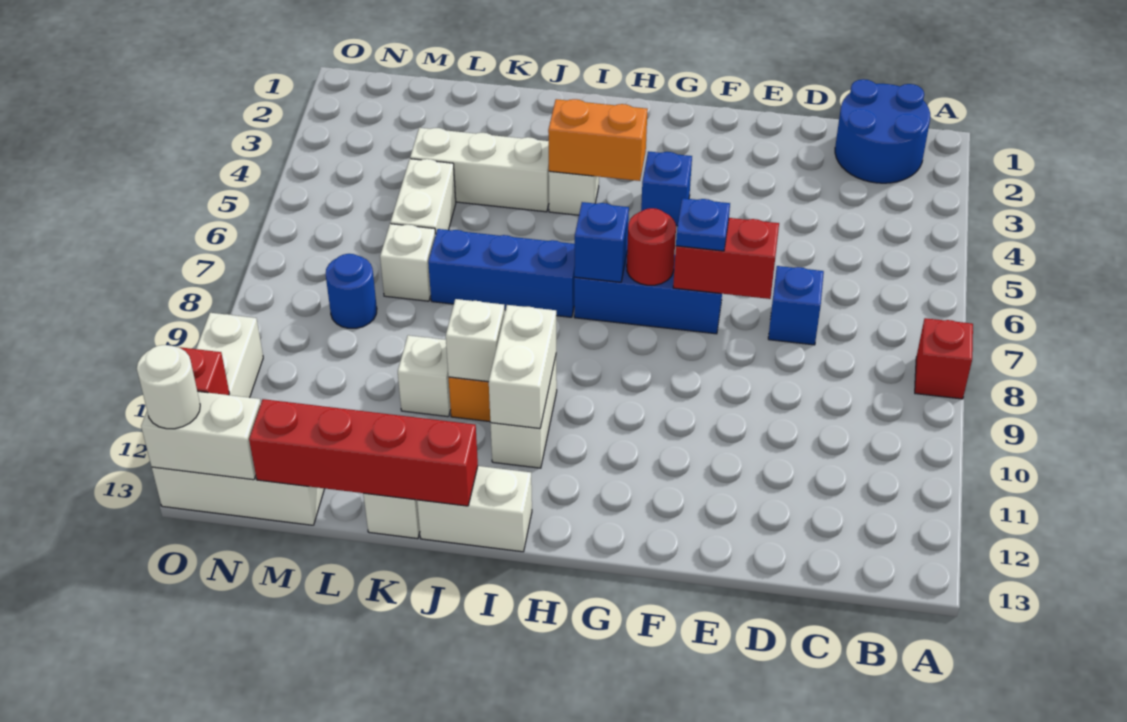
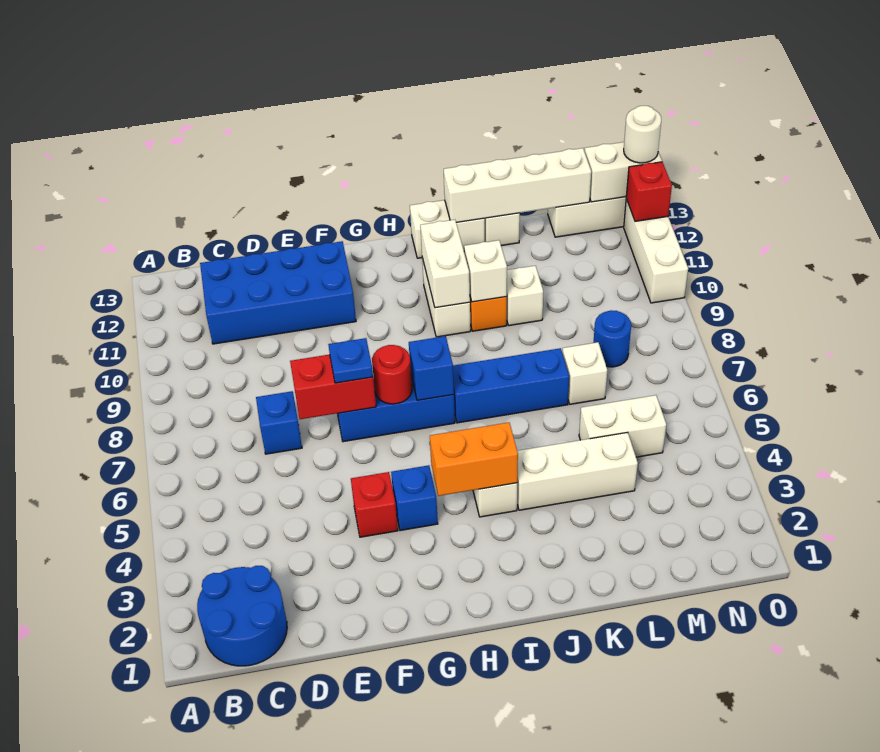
red brick A8 level 1 -> red brick F4 level 1
none -> blue brick C11:F12 level 1
red brick J13:M13 level 2 -> white brick J13:M13 level 2
white brick L5:L6 level 1 -> white brick L5:M5 level 1

